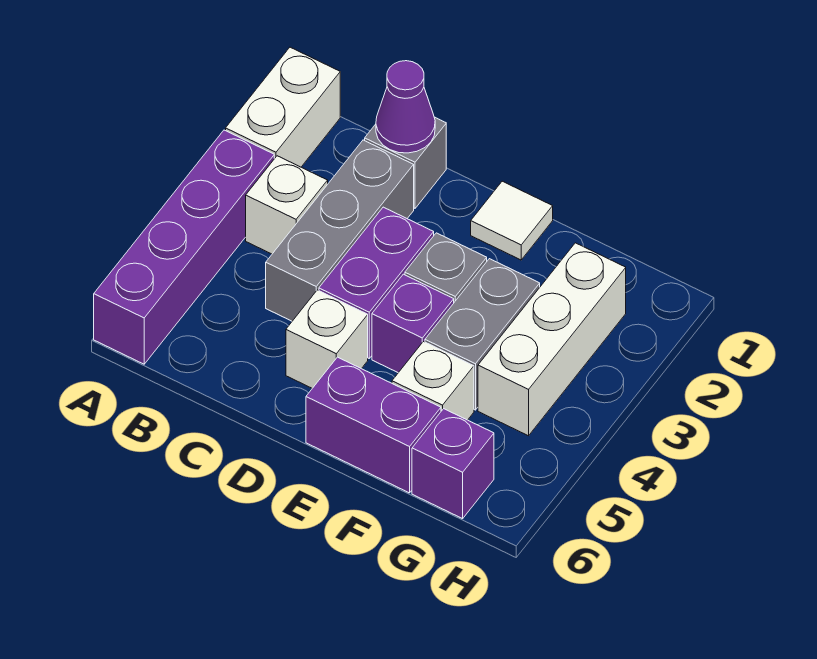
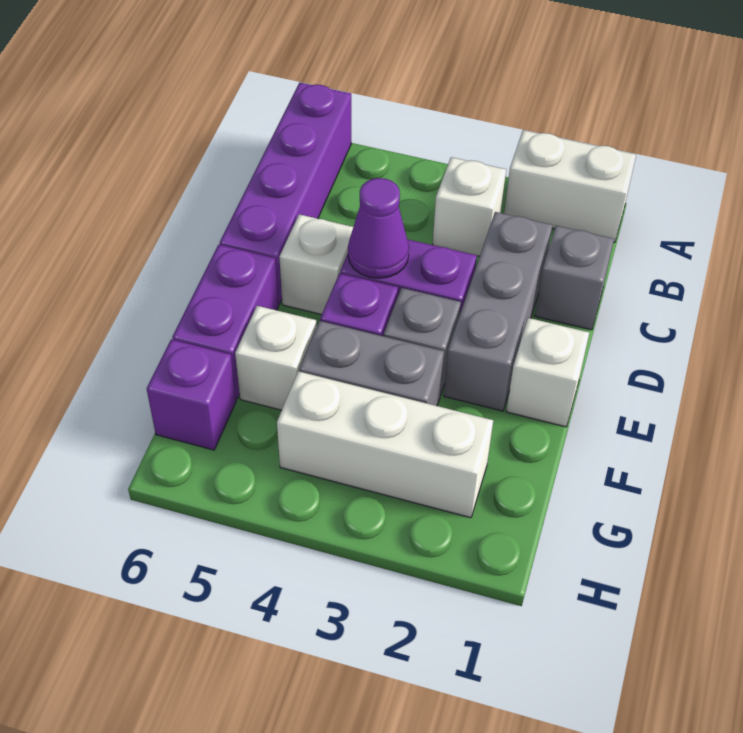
purple brick A3:A6 level 1 -> purple brick A6:D6 level 1
purple cone C1 level 2 -> purple cone D4 level 2
grey brick C2:C4 level 1 -> grey brick C2:E2 level 1
white tile E1 level 1 -> white brick E1 level 1

